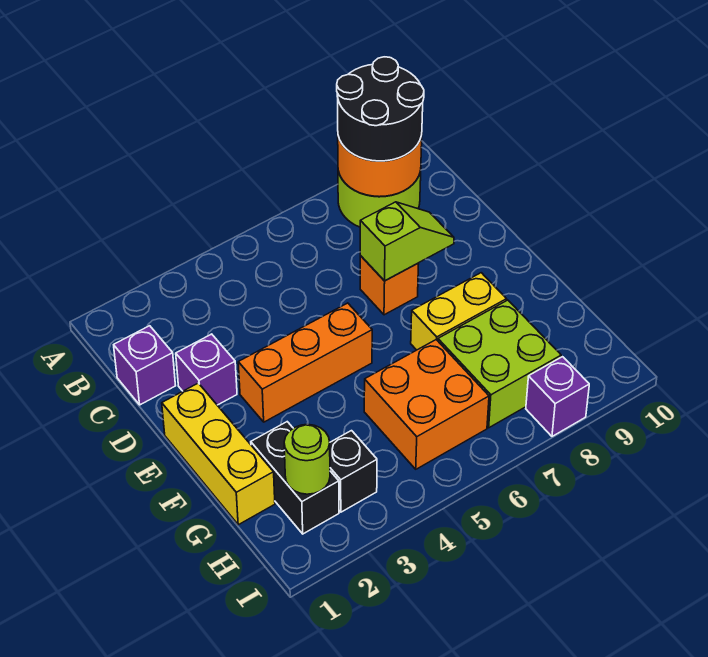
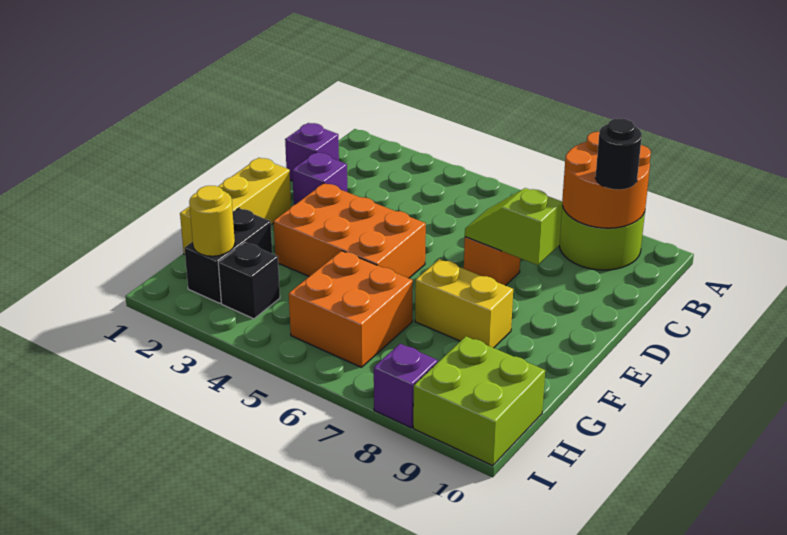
black round brick A8:B9 level 3 -> black round brick B9 level 3
lime slope D7:D8 level 2 top 7 -> lime slope D7:D8 level 2 top 8
orange brick E3:E5 level 1 -> orange brick E3:F5 level 1
lime brick G7:H8 level 1 -> lime brick H9:I10 level 1
lime round brick H2 level 2 -> yellow round brick H2 level 2

